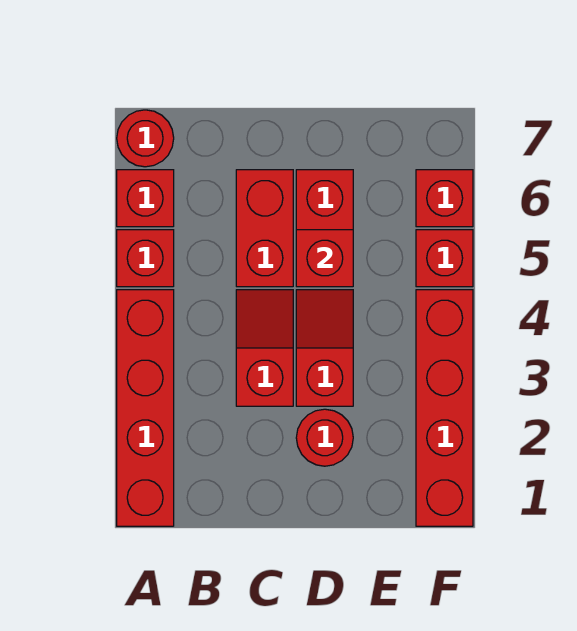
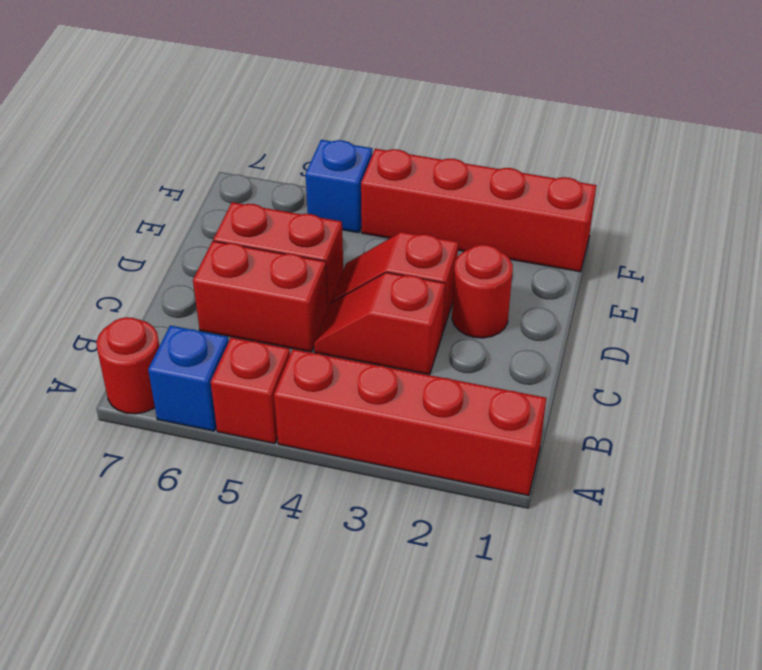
red brick A6 level 1 -> blue brick A6 level 1
red brick D5 level 2 -> none
red brick F5 level 1 -> blue brick F5 level 1
red brick F6 level 1 -> none

